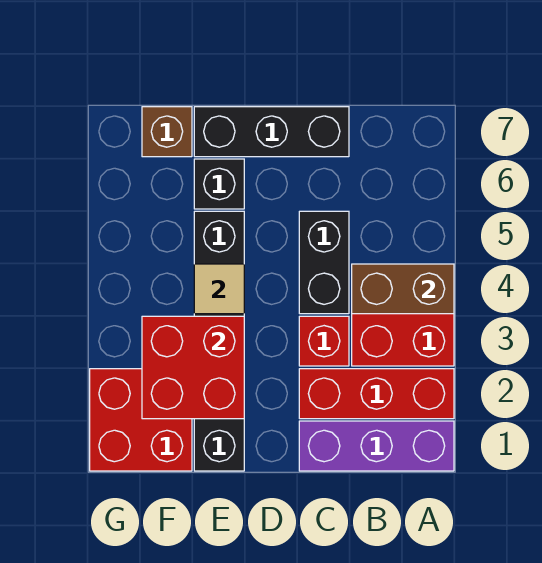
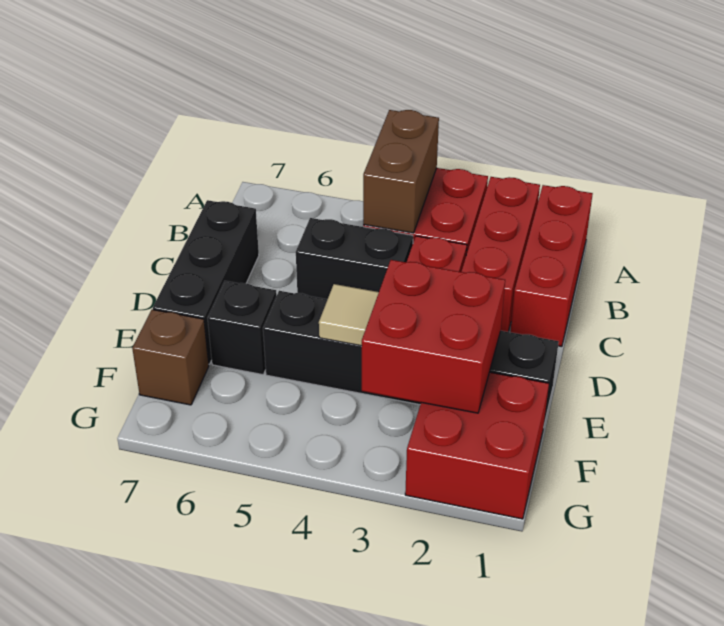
purple brick A1:C1 level 1 -> red brick A1:C1 level 1

